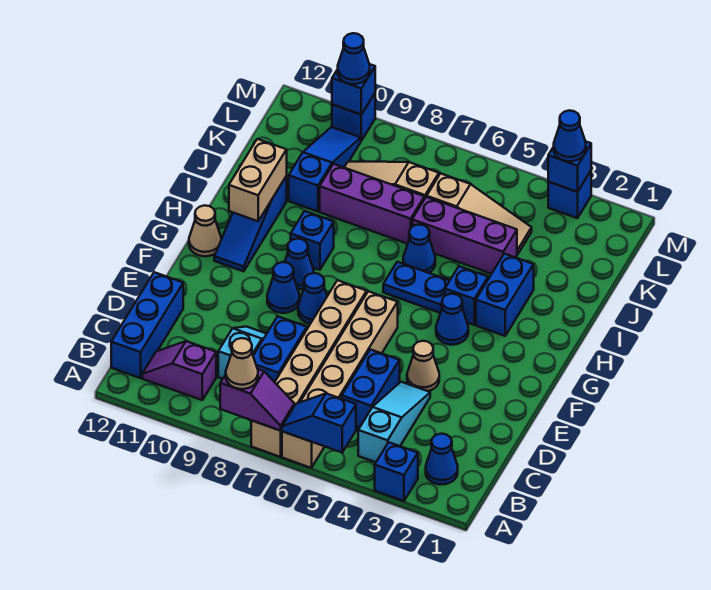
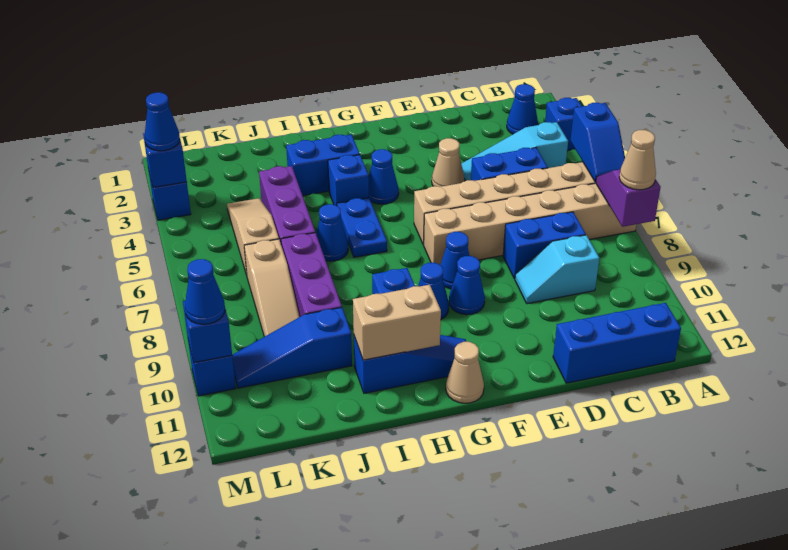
purple slope B10:B11 level 1 top 10 -> none

